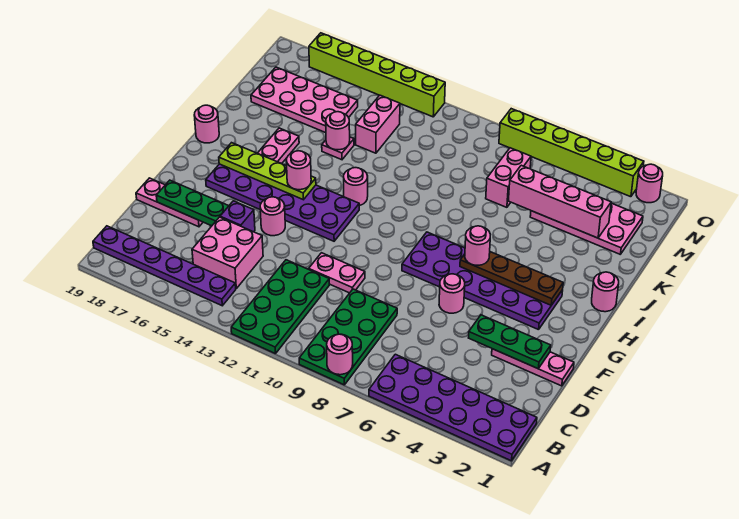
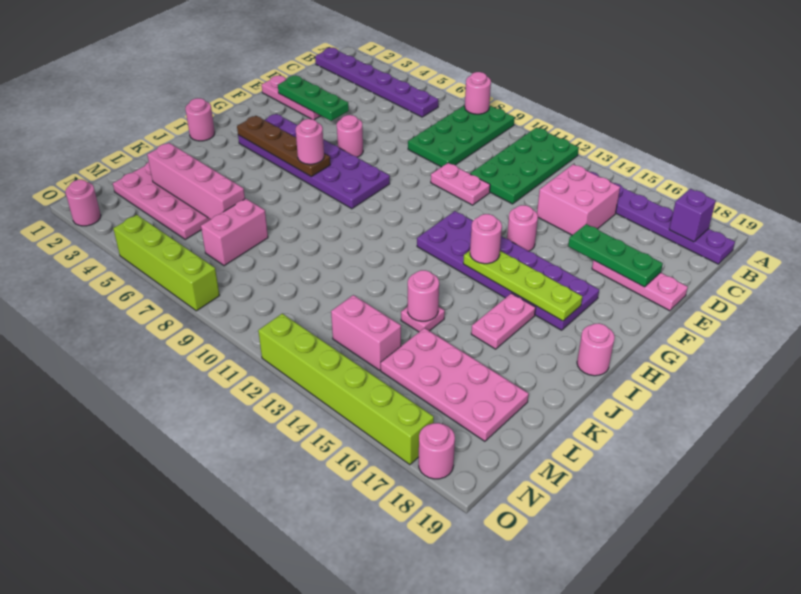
purple plate A1:B6 level 1 -> purple plate B1:B6 level 1
purple brick E15 level 1 -> purple brick B18 level 2
pink round brick I12 level 1 -> pink round brick O18 level 1
pink brick L13:M13 level 1 -> pink brick M13:M14 level 1
lime brick O3:O8 level 1 -> lime brick O5:O8 level 1

